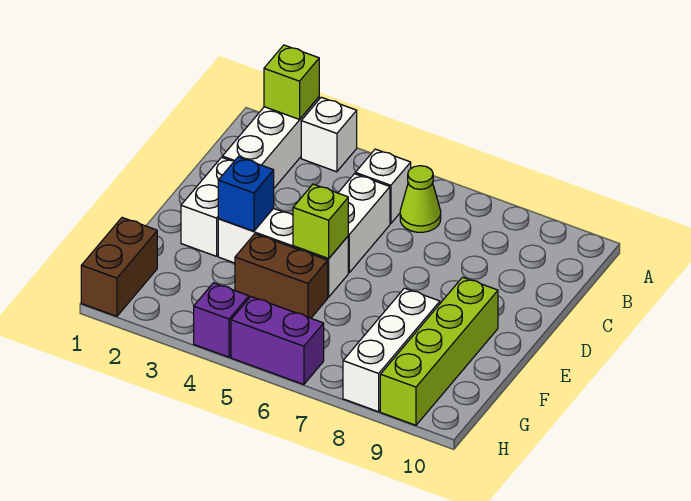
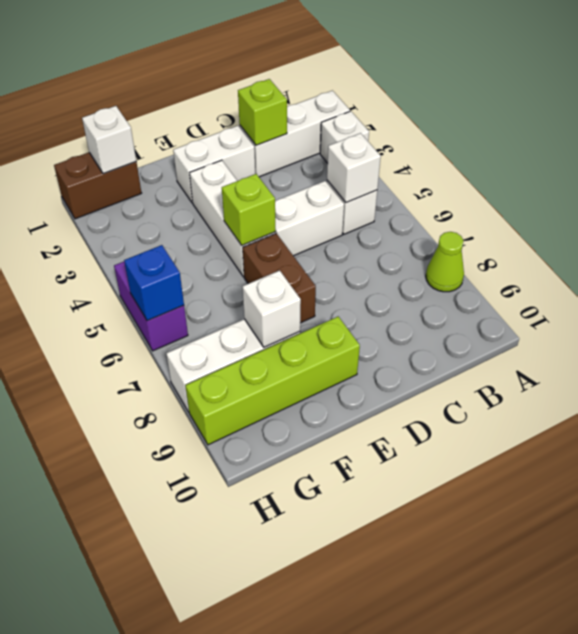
lime brick A2 level 2 -> lime brick C2 level 2
none -> white brick B5 level 2
lime cone B6 level 1 -> lime cone A8 level 1
blue brick E3 level 2 -> blue brick H6 level 2
brown brick F4:F5 level 1 -> brown brick E6:E7 level 1
none -> white brick F8 level 2
none -> white brick G1 level 2
purple brick H4 level 1 -> none

